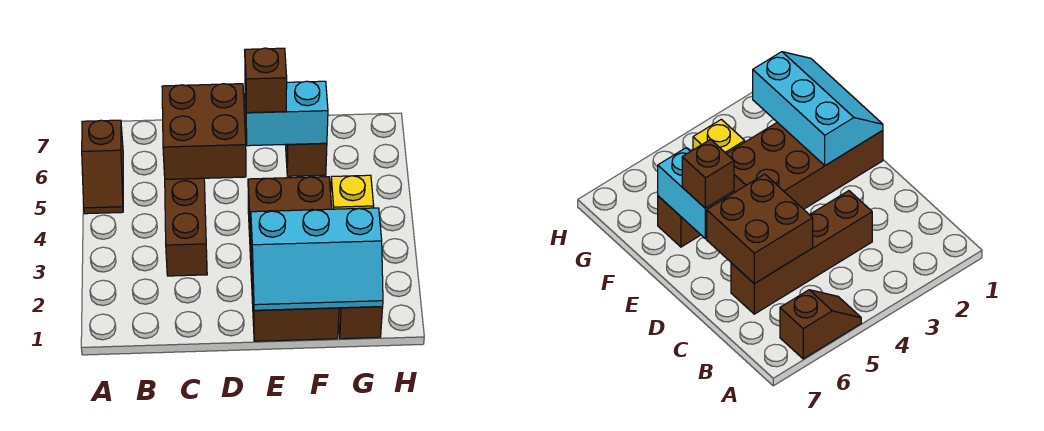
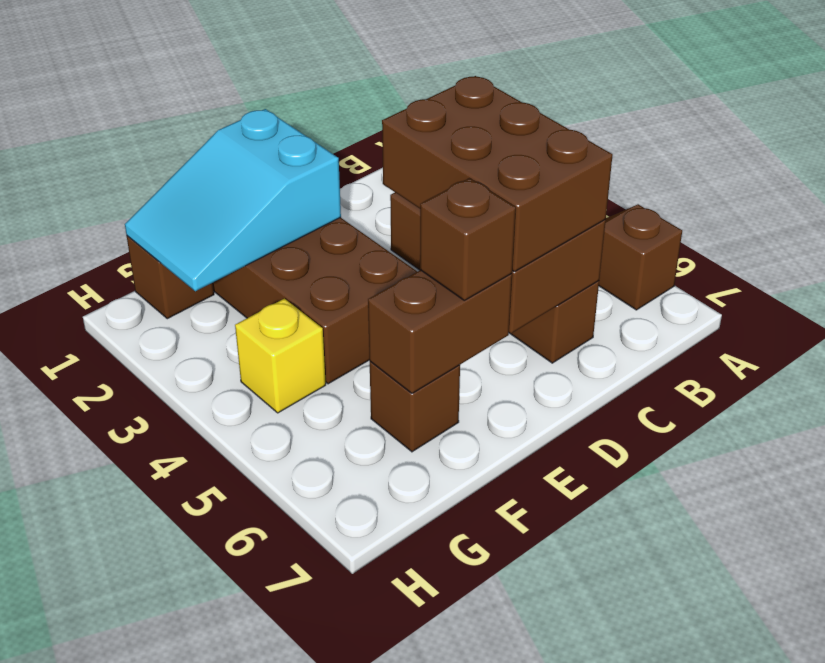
none -> brown brick C4:D6 level 3
cyan slope E1:G2 level 2 top 2 -> cyan slope E1:G2 level 2 top E
cyan brick E6:F6 level 2 -> brown brick E6:F6 level 2

